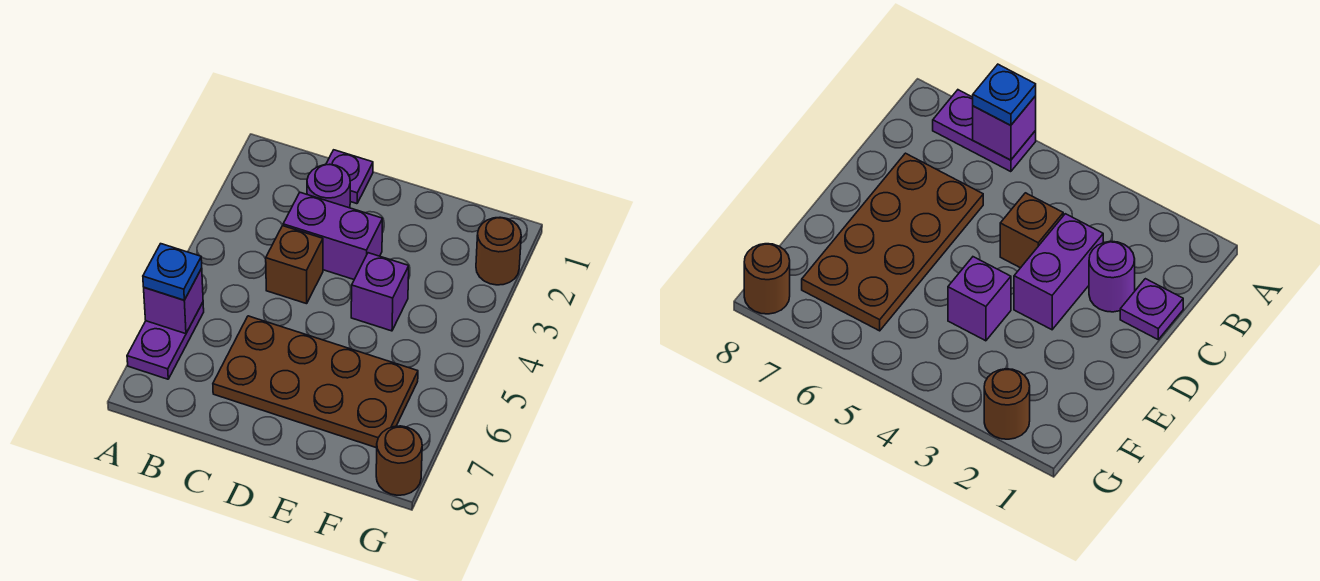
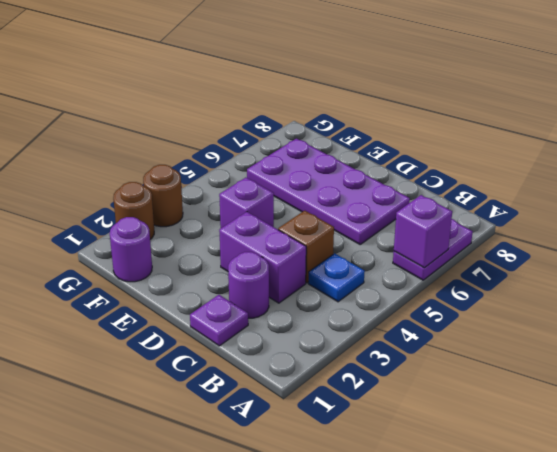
blue plate A6 level 3 -> blue plate B4 level 1
brown plate C6:F7 level 1 -> purple plate C6:F7 level 1
none -> purple round brick F1 level 1
brown round brick G8 level 1 -> brown round brick G3 level 1

